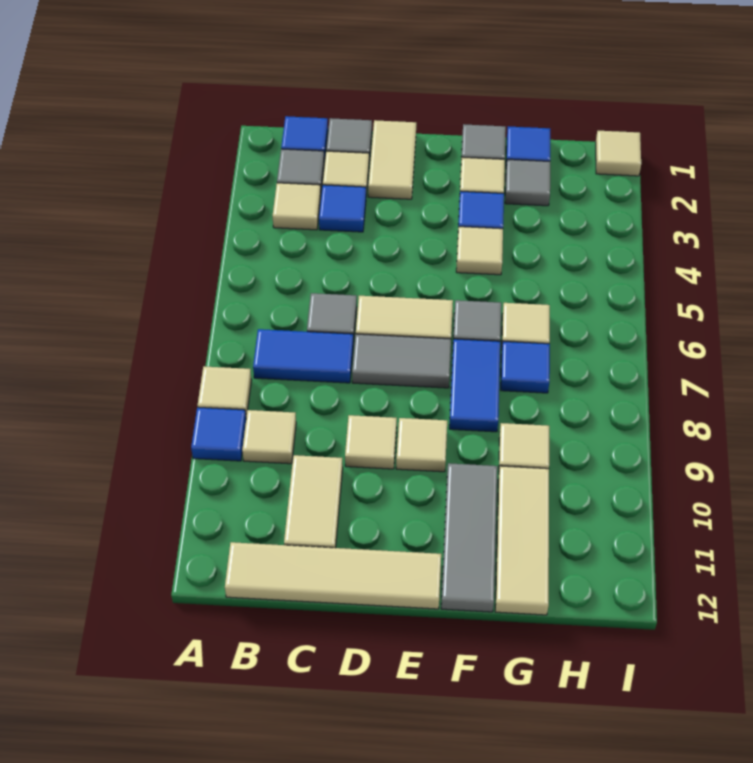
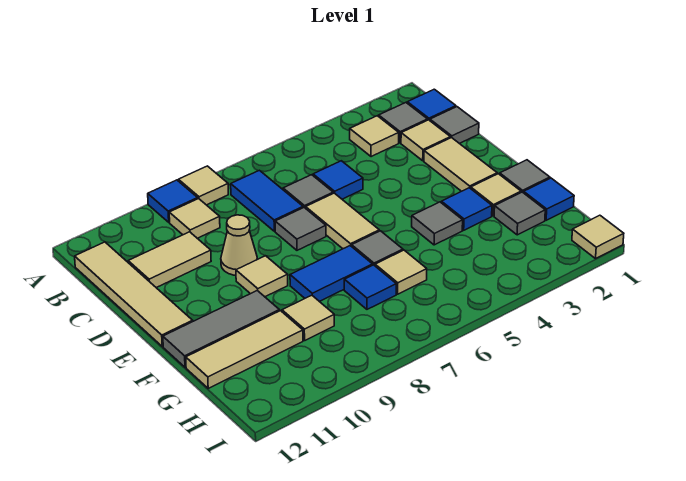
blue tile C3 level 1 -> blue tile C5 level 1
tan tile D1:D2 level 1 -> tan tile D2:E2 level 1
grey tile D7:E7 level 1 -> grey tile D7 level 1
tan tile D9 level 1 -> tan cone D9 level 1
tan tile F4 level 1 -> grey tile F4 level 1

